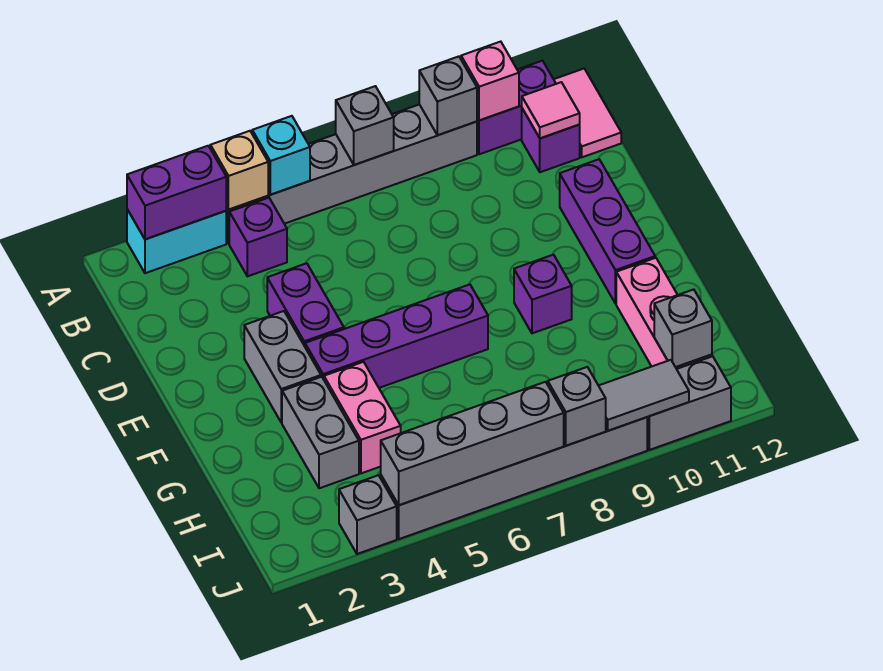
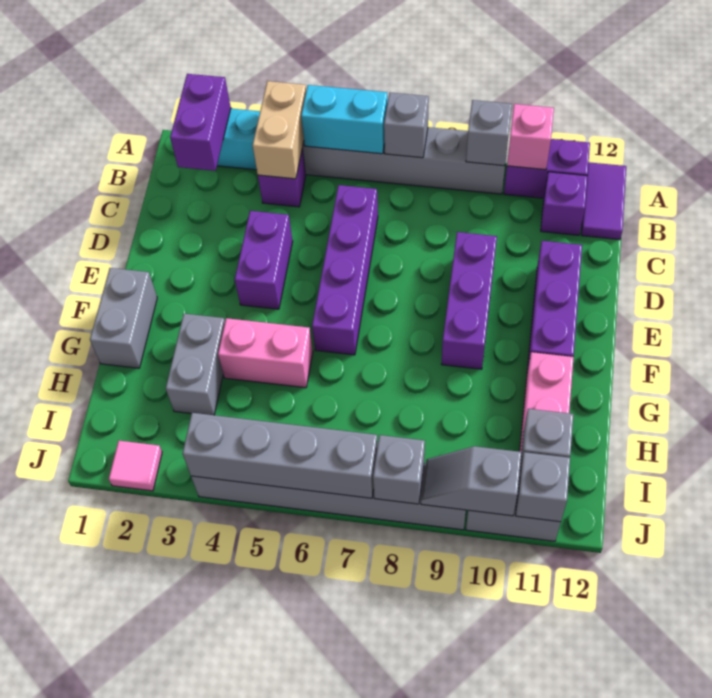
purple brick A2:A3 level 2 -> purple brick A2:B2 level 2
tan brick A4 level 2 -> tan brick A4:B4 level 2
cyan brick A5 level 2 -> cyan brick A5:A6 level 2
pink tile A12:B12 level 1 -> purple tile A12:B12 level 1
pink tile B11 level 2 -> pink tile J2 level 1
grey brick E3:F3 level 1 -> grey brick F1:G1 level 1
purple brick F4:F7 level 1 -> purple brick C6:F6 level 1
purple brick F9 level 1 -> purple brick D9:F9 level 1
pink brick G4:H4 level 1 -> pink brick G4:G5 level 1
grey brick J3 level 1 -> grey brick J11 level 2
grey tile J9:J10 level 2 -> grey slope J9:J10 level 2 top 10

